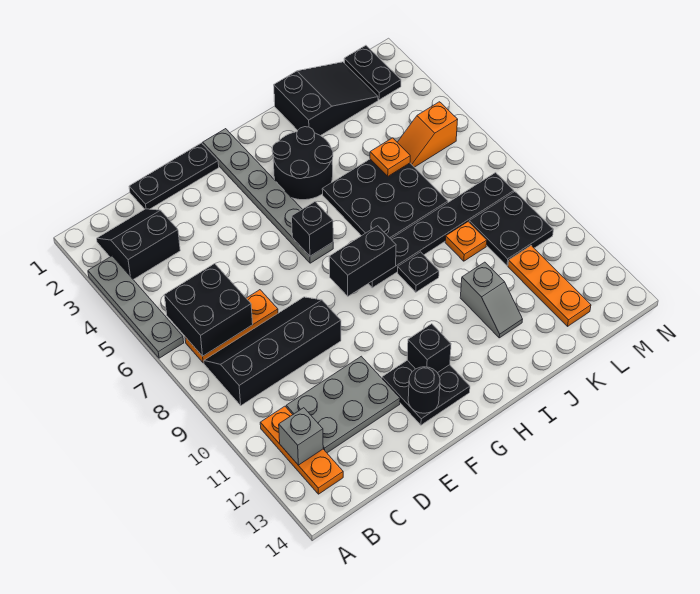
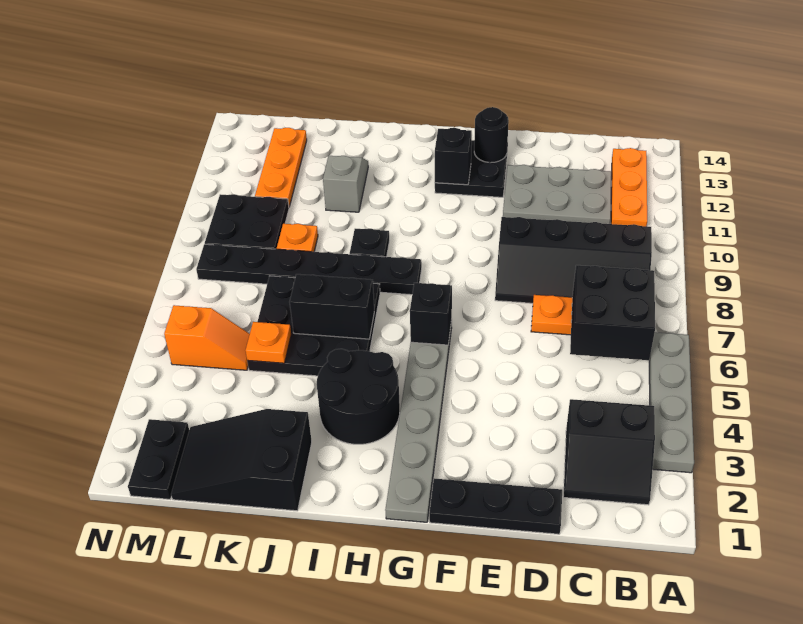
grey brick B12 level 2 -> none
black brick G8:H8 level 2 -> black brick I6:J6 level 2

